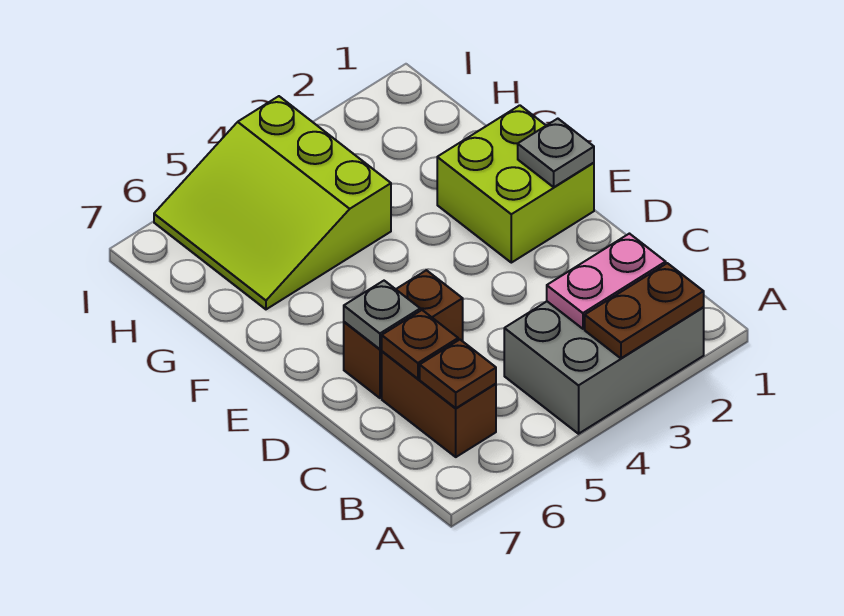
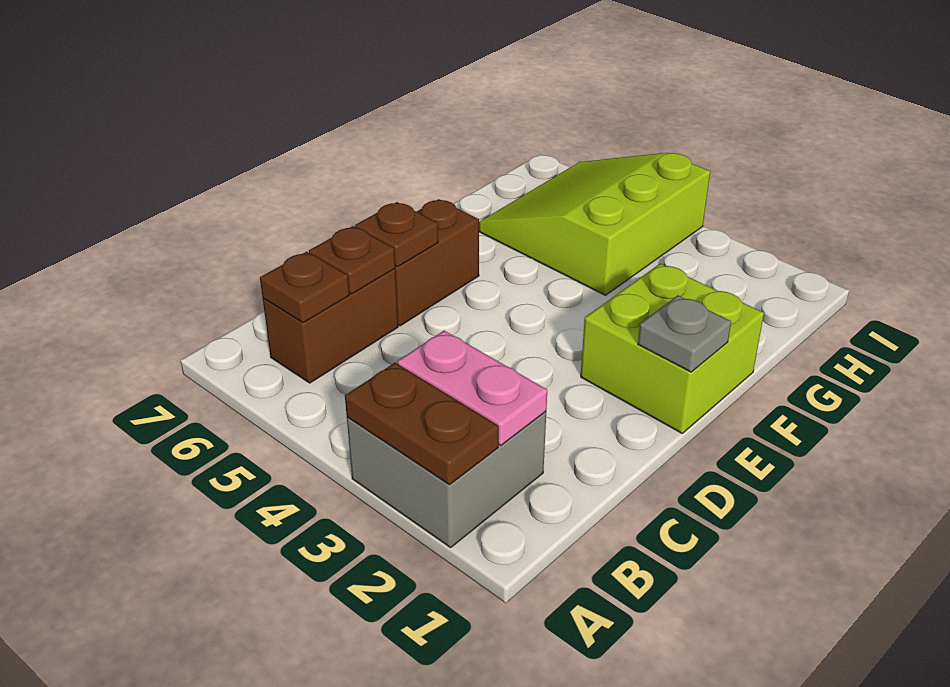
grey brick A2:B4 level 1 -> grey brick A2:B3 level 1
brown brick D5:D6 level 1 -> brown brick D6:E6 level 1
grey plate D6 level 2 -> brown plate D6 level 2

